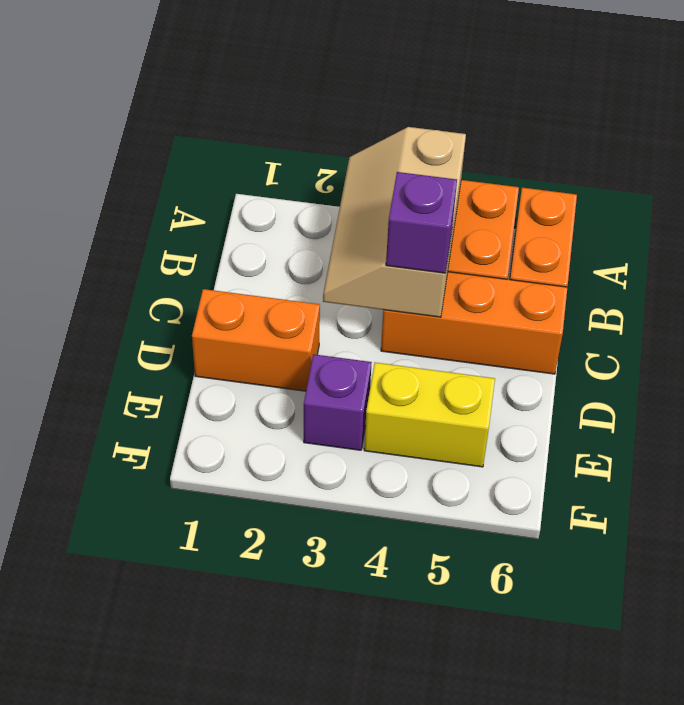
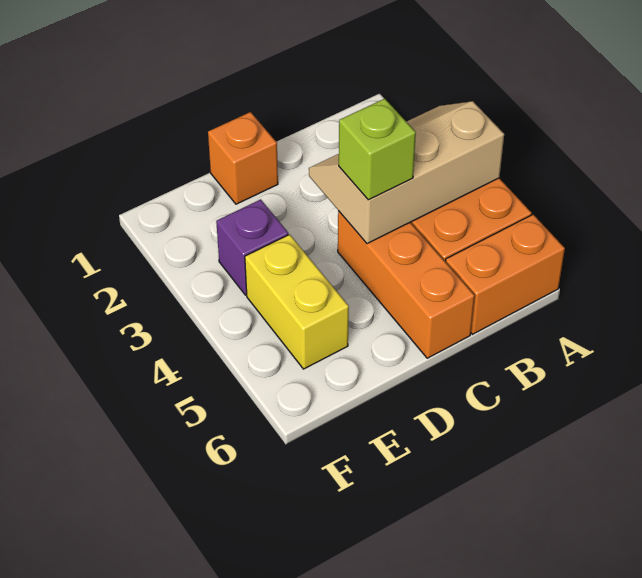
purple brick C4 level 3 -> lime brick C4 level 3
orange brick D1:D2 level 1 -> orange brick D1 level 1

